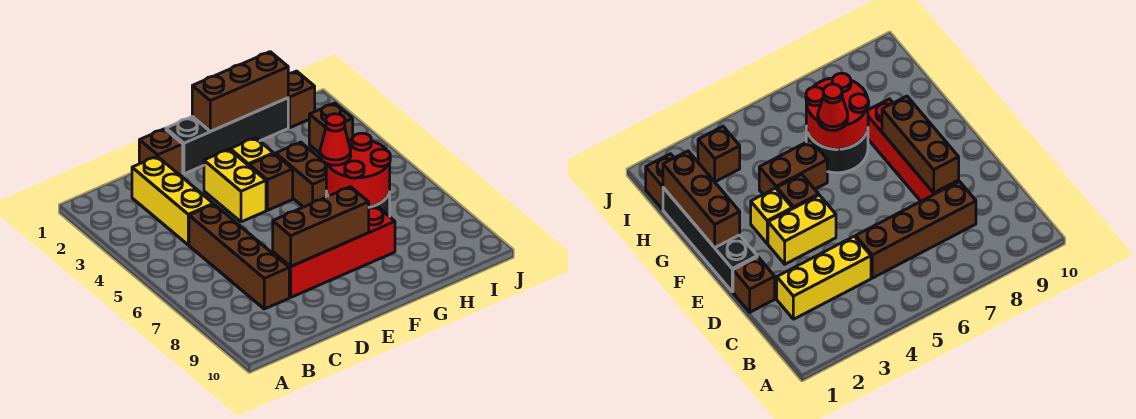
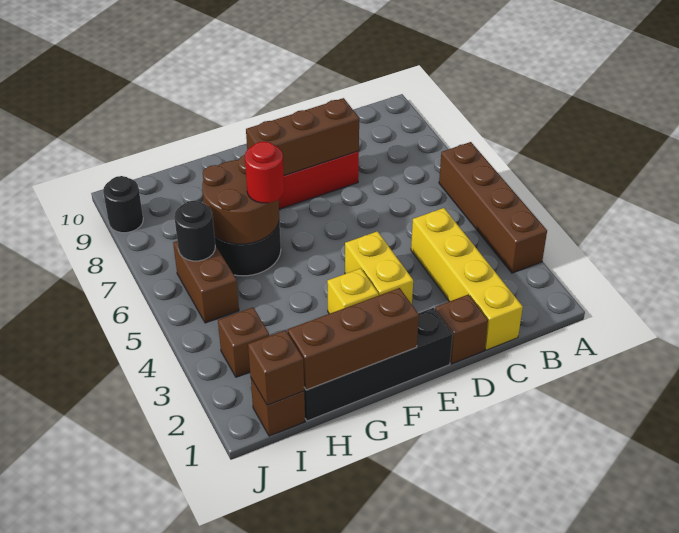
yellow brick C2:C4 level 1 -> yellow brick C1:C4 level 1
brown brick C5:C8 level 1 -> brown brick A3:A6 level 1
brown brick F4 level 1 -> brown brick I1 level 2
brown brick G4:G5 level 1 -> brown brick I5:I6 level 1
red round brick G6:H7 level 2 -> brown round brick G6:H7 level 2
red cone G6 level 3 -> red round brick G6 level 3
none -> black round brick I6 level 2
none -> black round brick J9 level 1

